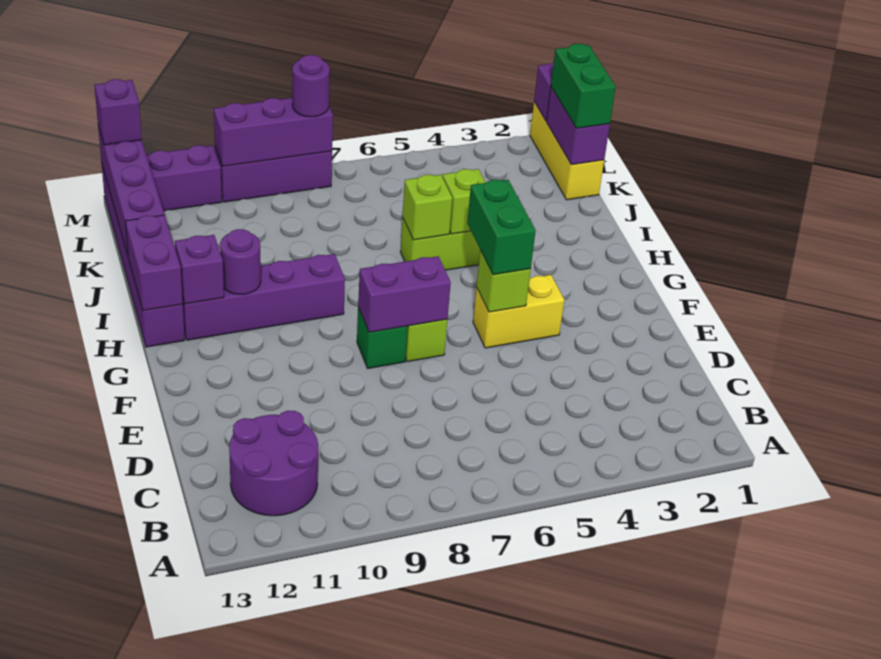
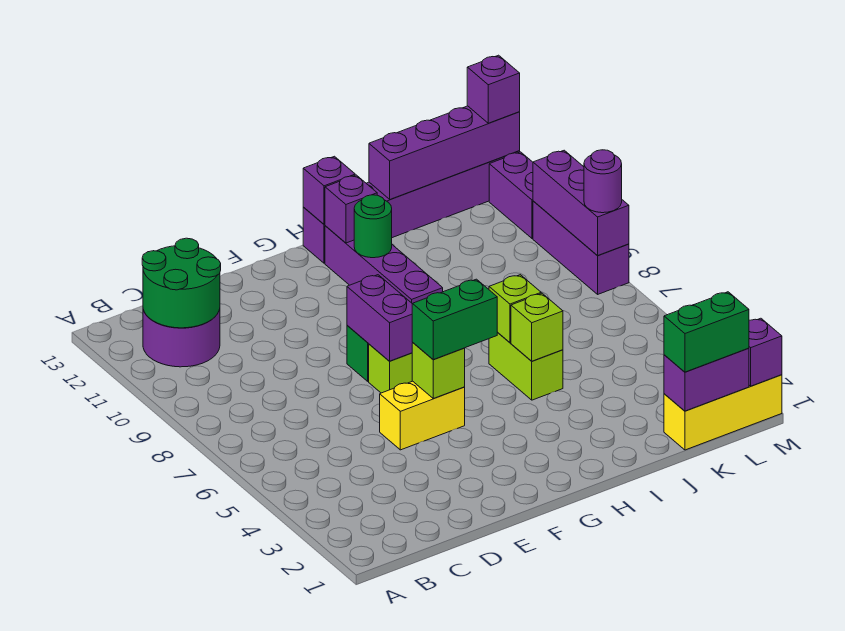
none -> green round brick B11:C12 level 2
yellow brick F4:F5 level 1 -> yellow brick E5:F5 level 1
purple round brick H11 level 2 -> green round brick H11 level 2
purple brick H13:I13 level 2 -> purple brick H13 level 2

